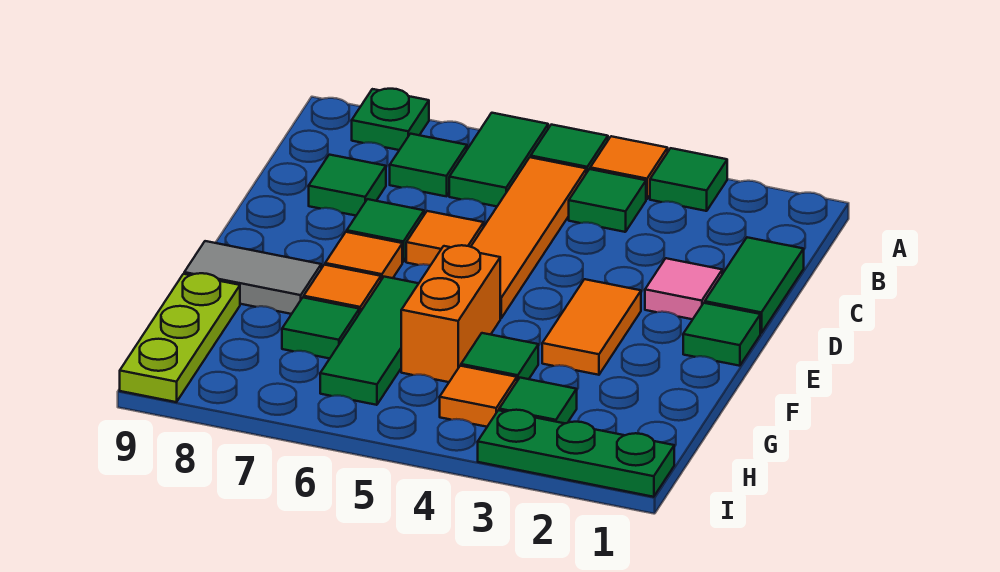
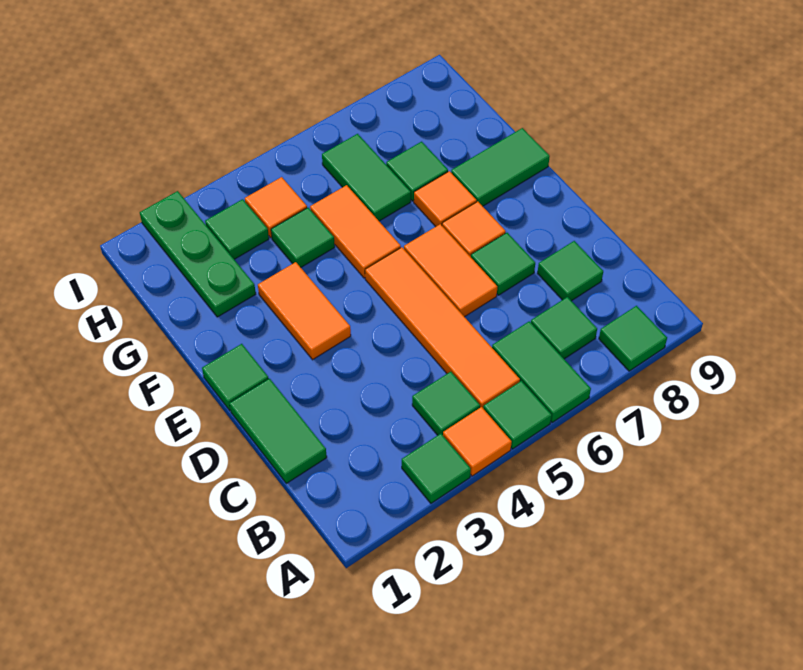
green plate A8 level 1 -> green tile A8 level 1
pink tile D2 level 1 -> none
orange tile D6 level 1 -> orange tile D6:E6 level 1
orange brick F5:G5 level 1 -> orange tile F5:G5 level 1
green tile F6:H6 level 1 -> green tile G6:H6 level 1
grey tile F8:F9 level 1 -> green tile F8:F9 level 1
lime plate G9:I9 level 1 -> none
green plate I1:I3 level 1 -> green plate G2:I2 level 1

